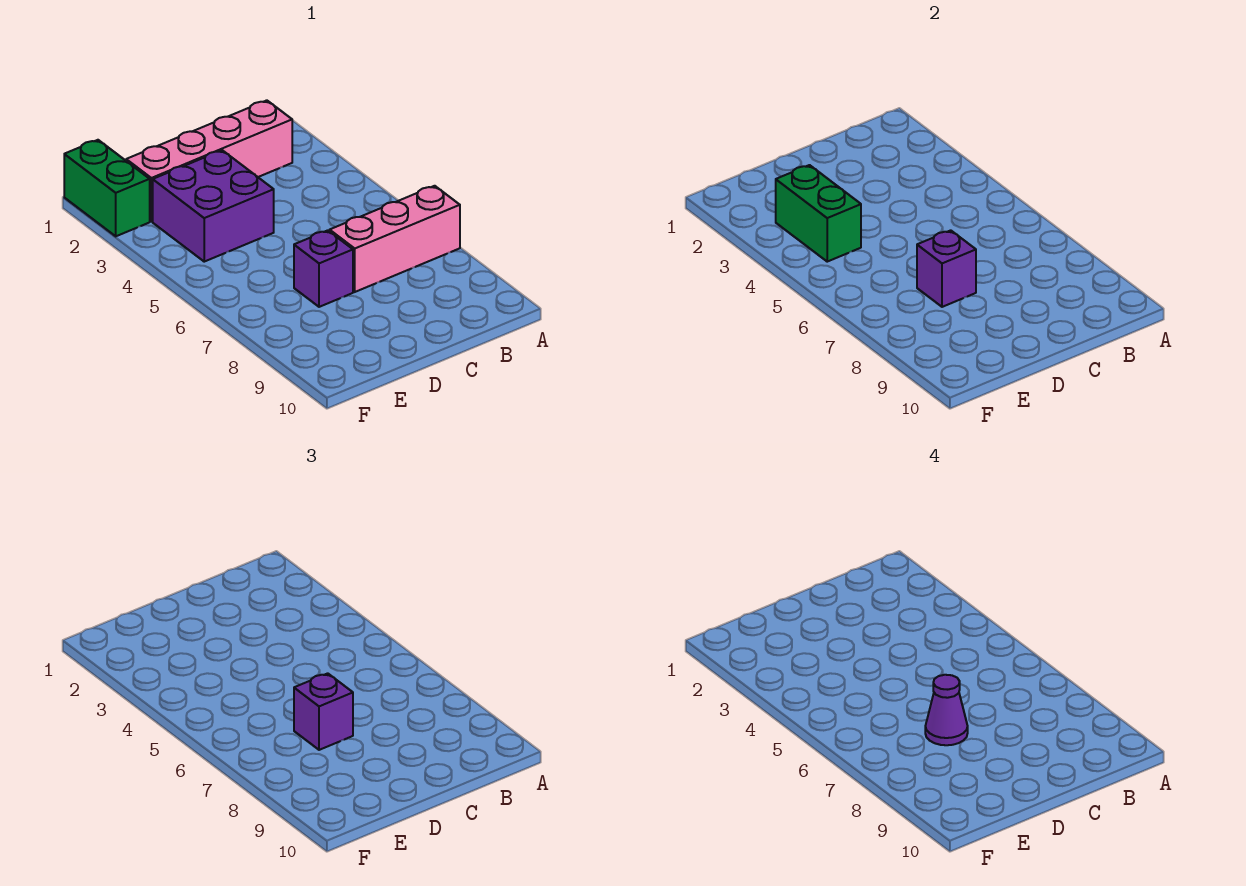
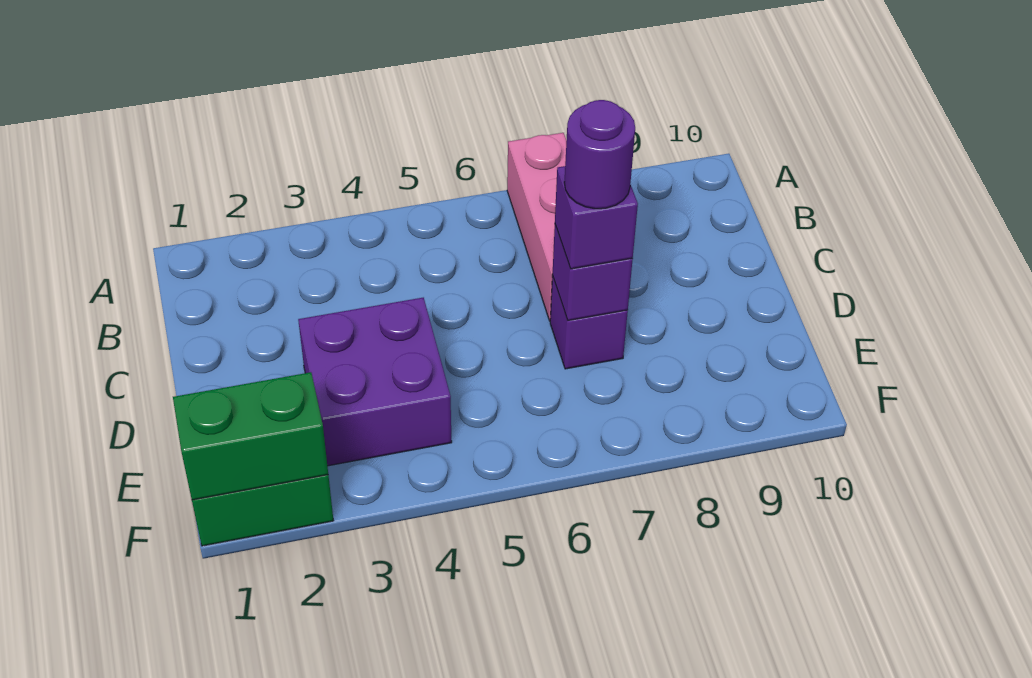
pink brick B2:E2 level 1 -> none
purple cone D7 level 4 -> purple round brick D7 level 4
green brick E3:E4 level 2 -> green brick F1:F2 level 2

